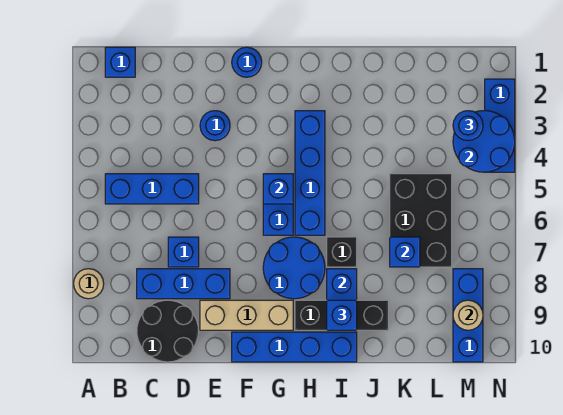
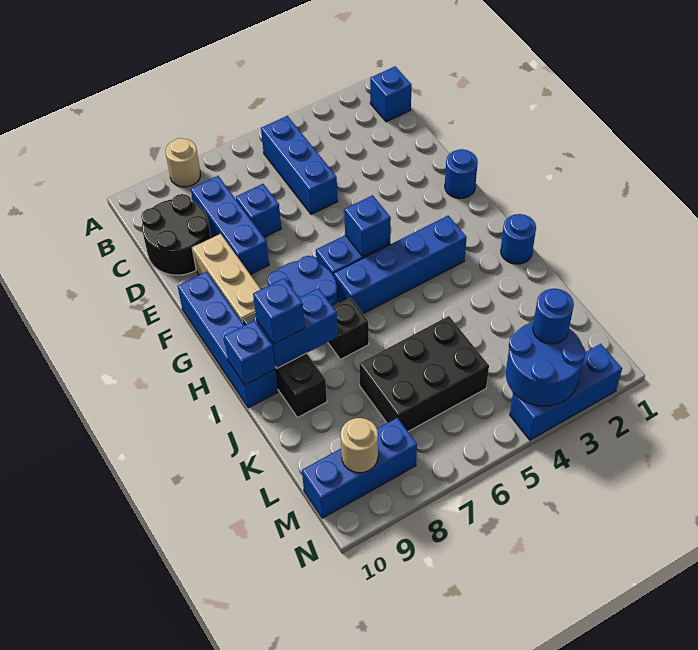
blue round brick E3 level 1 -> blue round brick I1 level 1
blue brick K7 level 2 -> blue brick I10 level 2

